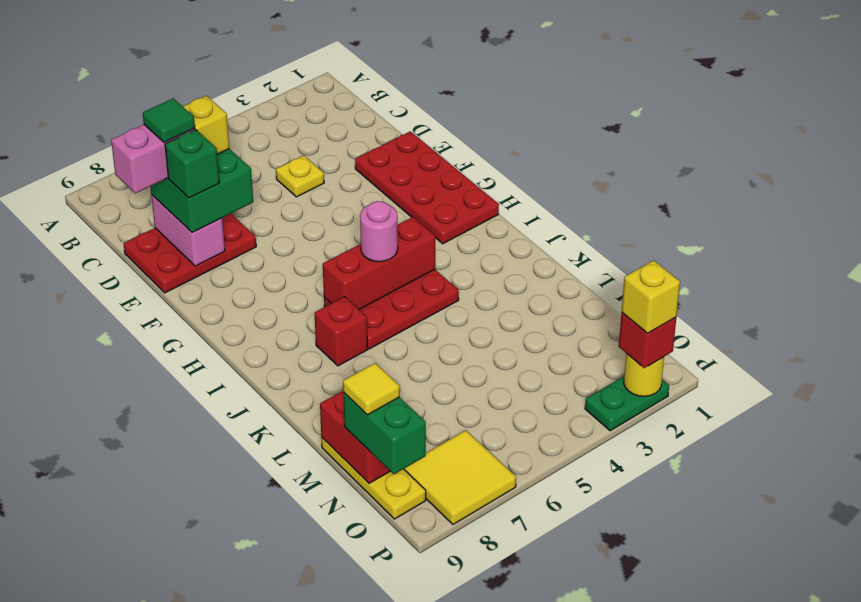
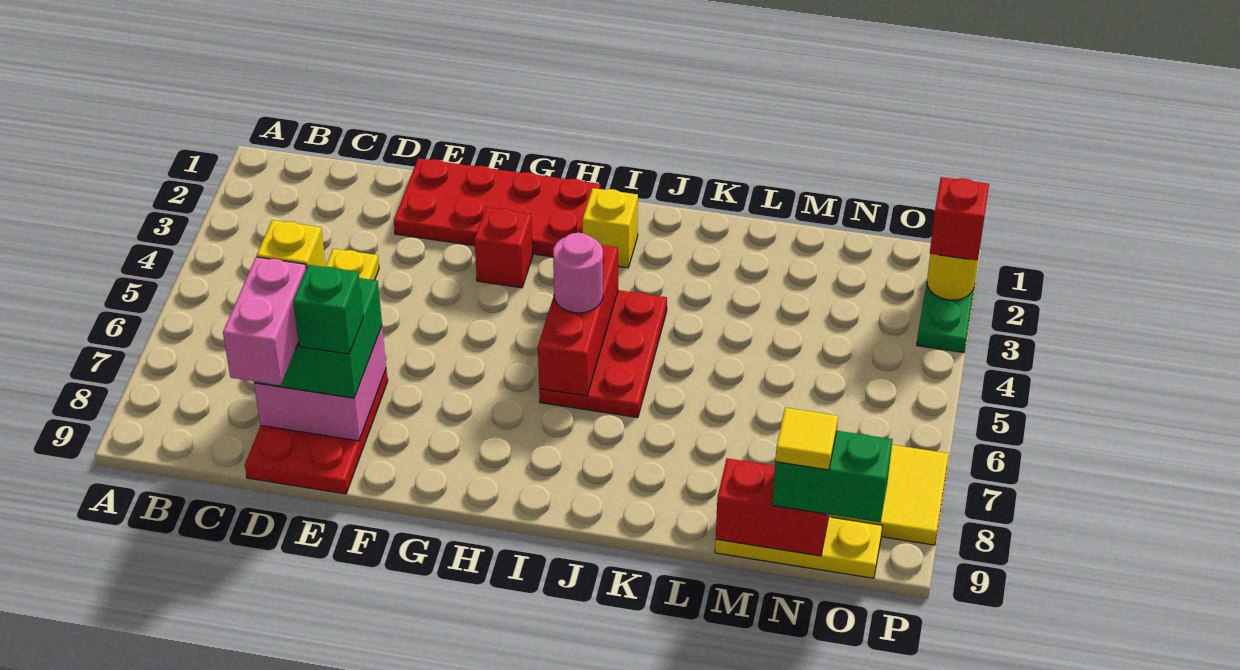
pink brick D8:E8 level 2 -> pink brick D7:E8 level 2
green tile D8 level 5 -> none
red brick J7 level 1 -> red brick G3 level 1
yellow brick P2 level 4 -> yellow brick I2 level 1

